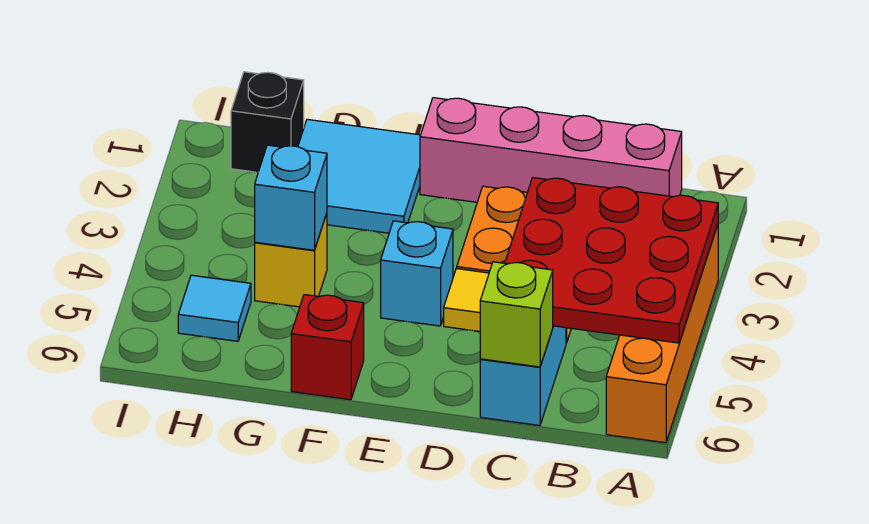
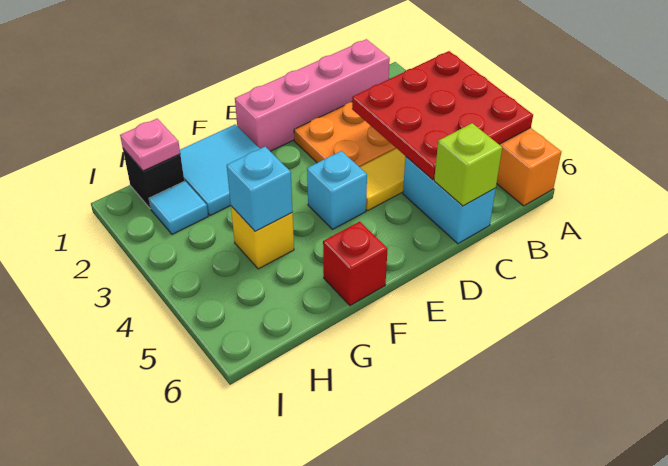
none -> pink plate H1 level 2
cyan tile H5 level 1 -> cyan tile H2 level 1

